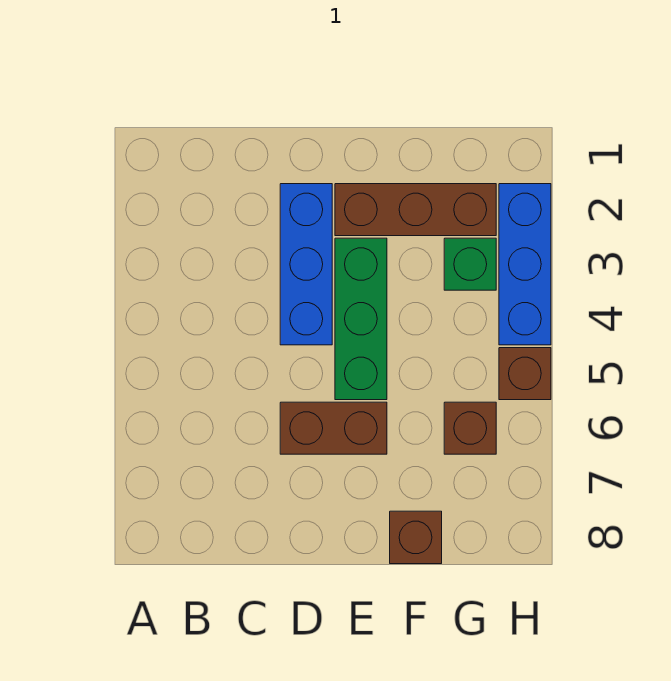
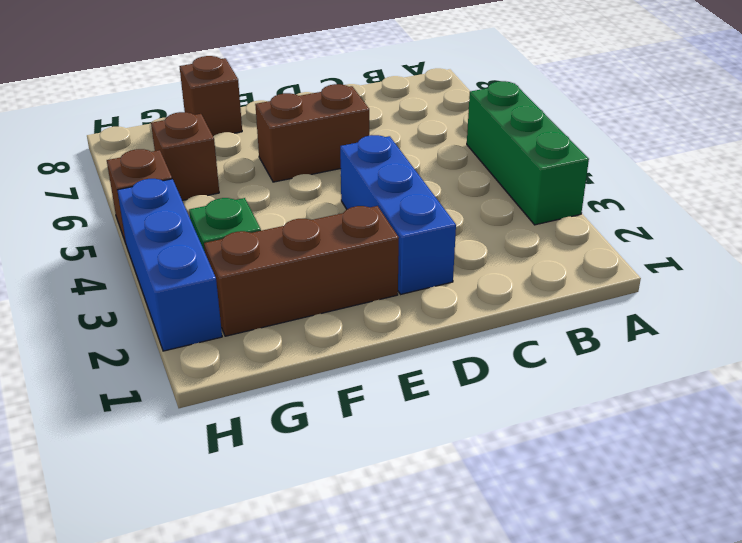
green brick E3:E5 level 1 -> green brick A3:A5 level 1

